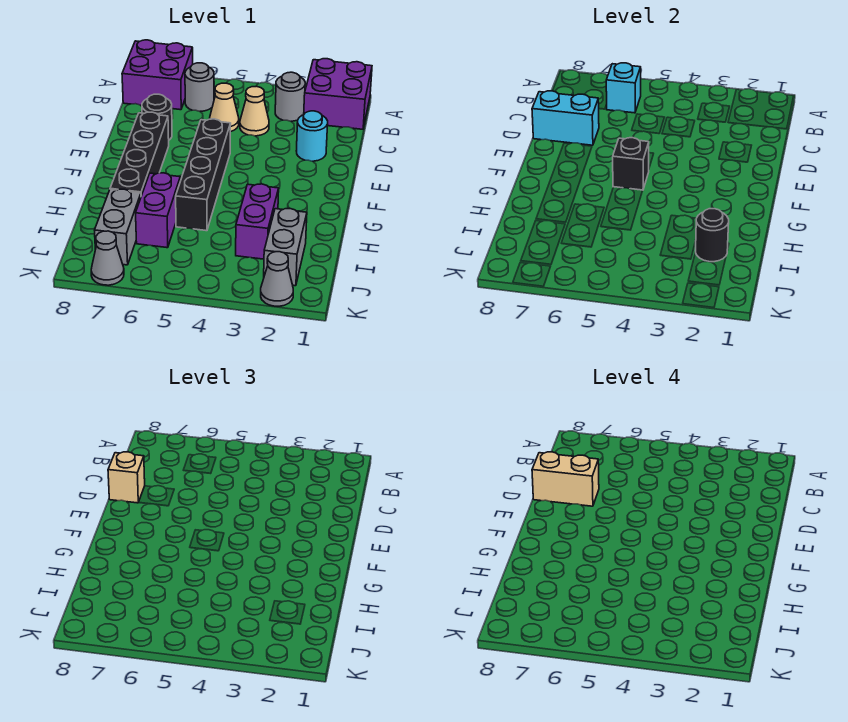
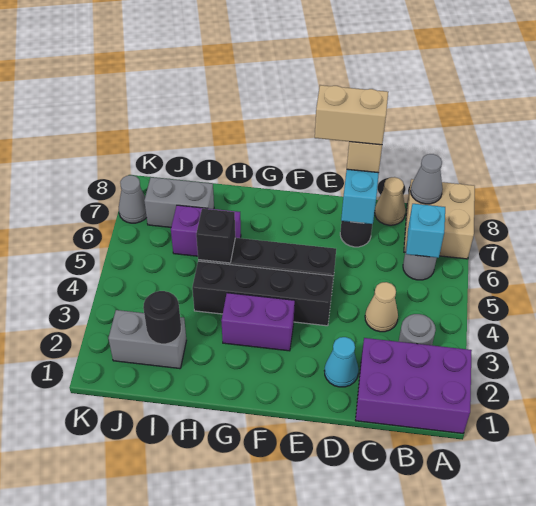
purple brick A1:B2 level 1 -> purple brick A1:C2 level 1
purple brick A7:B8 level 1 -> tan brick A7:B8 level 1
tan cone C5 level 1 -> tan cone C8 level 1
cyan round brick D2 level 1 -> cyan cone D2 level 1
tan brick D7:D8 level 4 -> tan brick D8:E8 level 4
black brick E7:H7 level 1 -> black brick E4:H4 level 1
black brick F5 level 2 -> black brick H5 level 2
purple brick H3:I3 level 1 -> purple brick F3:G3 level 1
grey cone K2 level 1 -> grey cone B8 level 2

